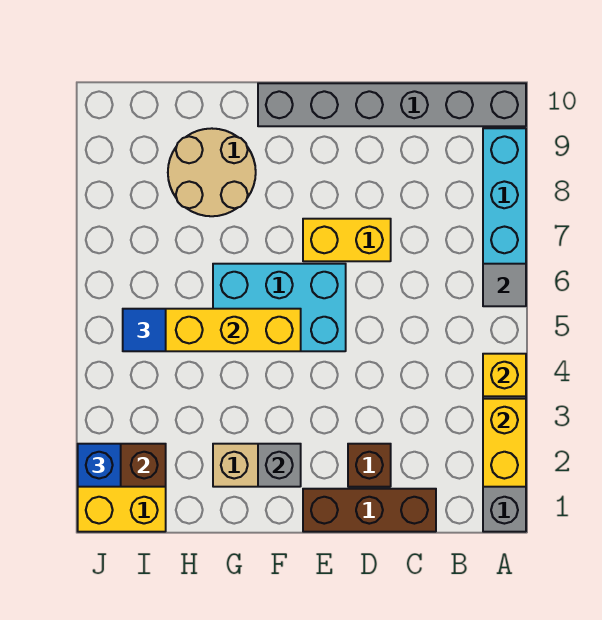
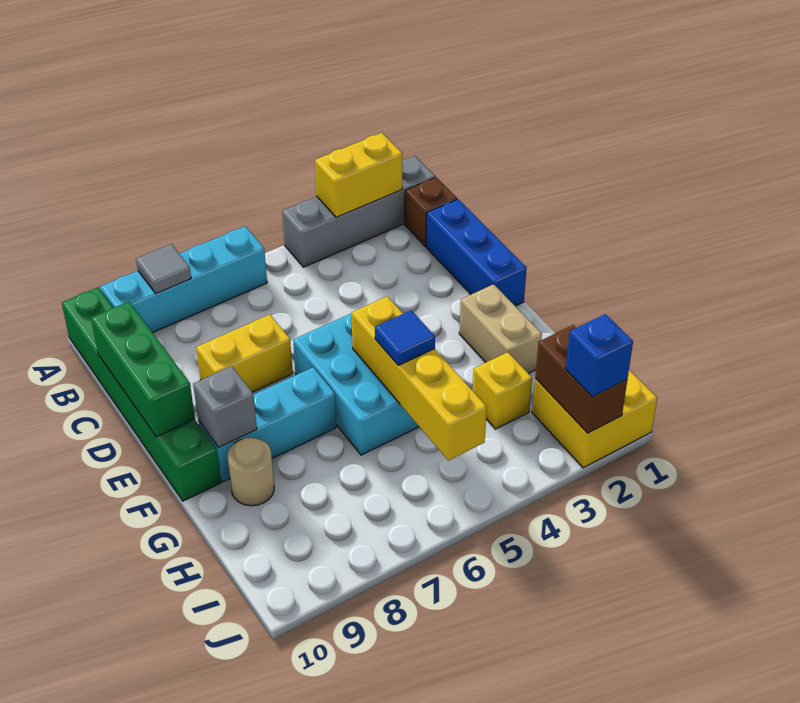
yellow brick A4 level 2 -> yellow brick H3 level 1
grey tile A6 level 2 -> grey tile A8 level 2
grey brick A10:F10 level 1 -> green brick A10:F10 level 1
brown brick C1:E1 level 1 -> blue brick C1:E1 level 1
none -> green brick C10:E10 level 2
brown brick D2 level 1 -> brown brick B1 level 1
yellow brick D7:E7 level 1 -> yellow brick D7:D8 level 1
grey brick F2 level 2 -> grey brick F9 level 2
none -> cyan brick F7:F9 level 1
tan round brick G8:H9 level 1 -> tan round brick G9 level 1
blue tile I5 level 3 -> blue tile G5 level 3

